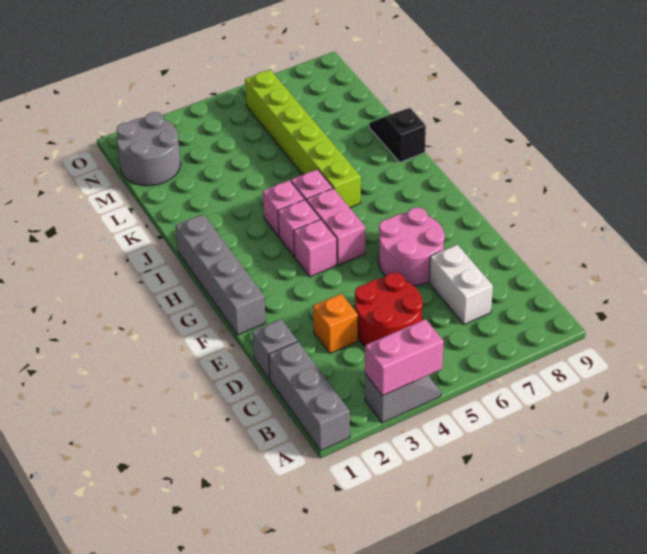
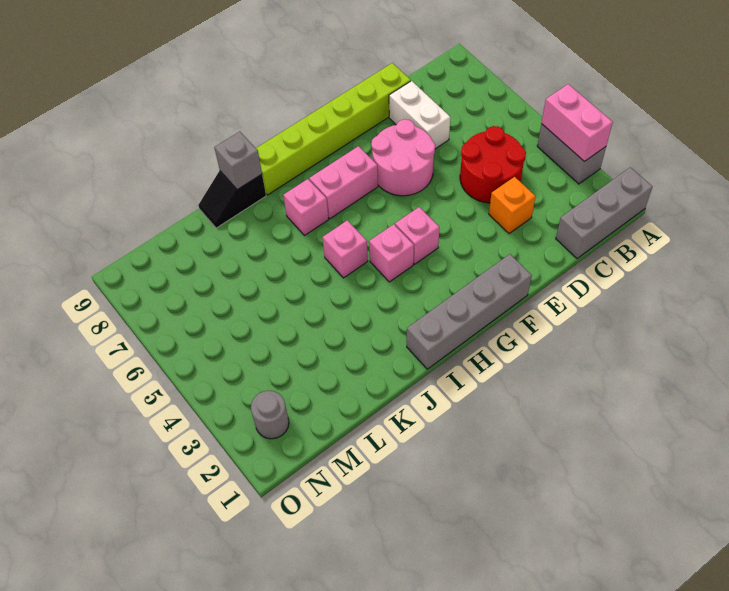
grey slope A3:A4 level 1 top 3 -> grey brick A3:A4 level 1
white brick C7:D7 level 1 -> white brick D7:D8 level 1
grey brick D1 level 1 -> grey brick J9 level 2
pink brick G5:H5 level 1 -> pink brick G7:H7 level 1
pink brick I4 level 1 -> pink brick I7 level 1
lime brick I6:N6 level 1 -> lime brick D9:I9 level 1
grey round brick M1:N2 level 1 -> grey round brick N2 level 1

